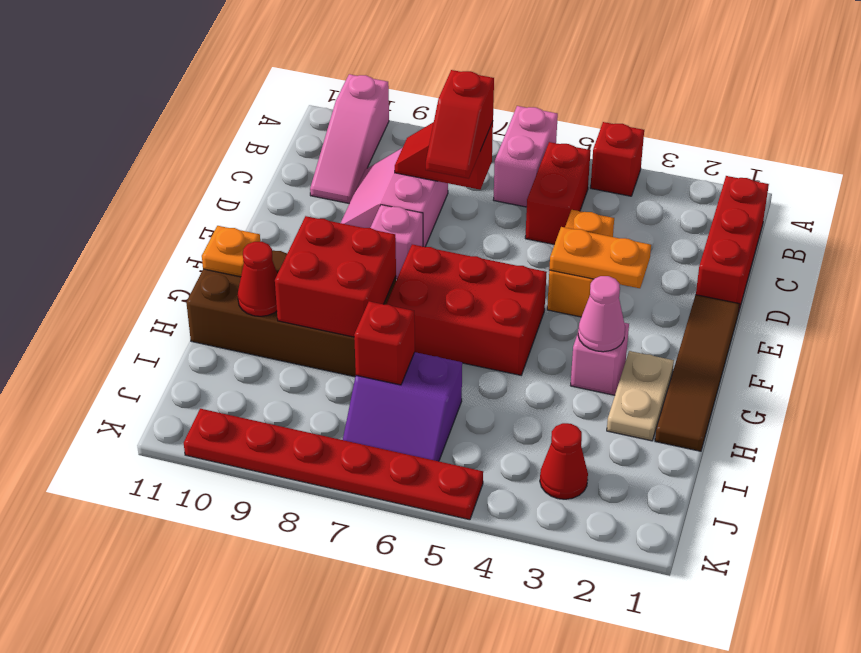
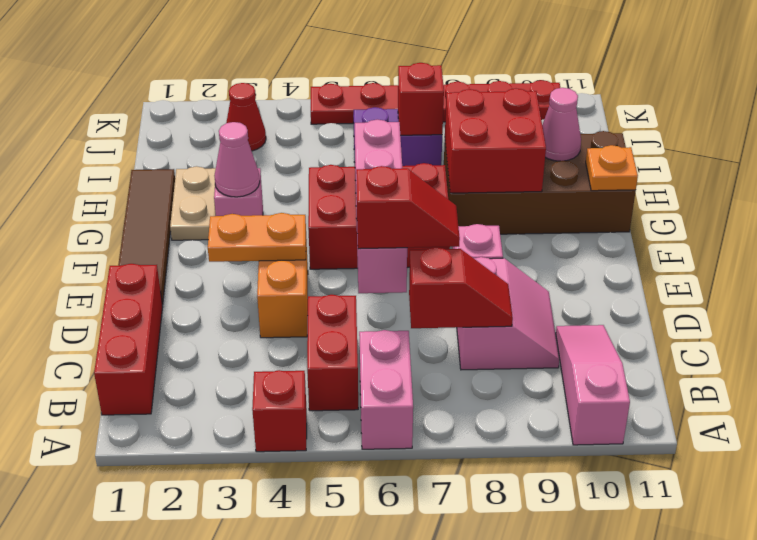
red slope C7:D7 level 3 top C -> red slope D6:D7 level 3 top 6
none -> pink brick D6:G6 level 2
red cone H10 level 2 -> pink cone H10 level 2

